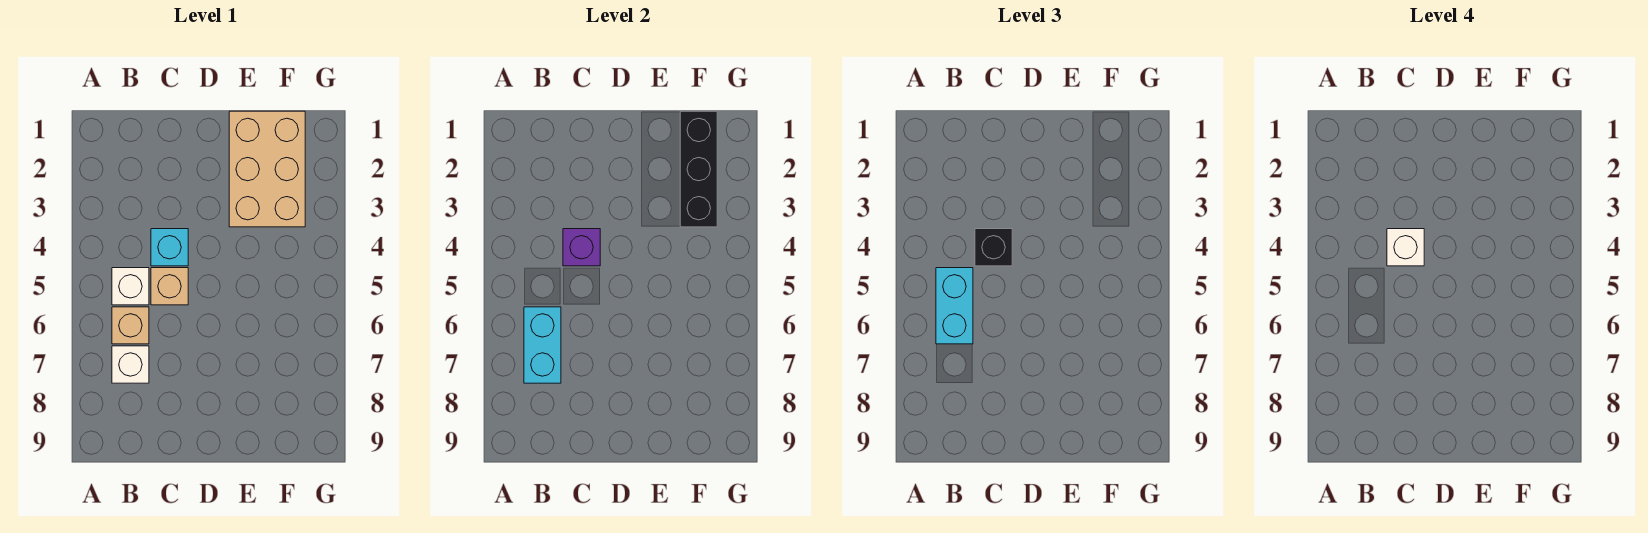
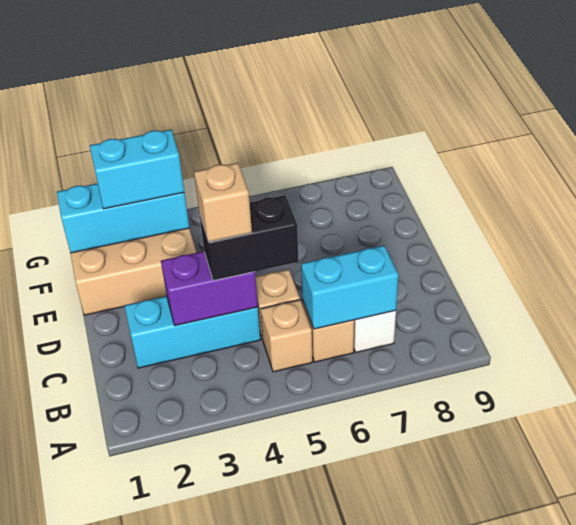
white brick B5 level 1 -> tan brick B5 level 1
cyan brick B5:B6 level 3 -> cyan brick F2:F3 level 3
cyan brick C4 level 1 -> cyan brick C2:C4 level 1
purple brick C4 level 2 -> purple brick C3:C4 level 2
black brick C4 level 3 -> black brick C4:C5 level 3
white brick C4 level 4 -> tan brick C4 level 4
black brick F1:F3 level 2 -> cyan brick F1:F3 level 2

